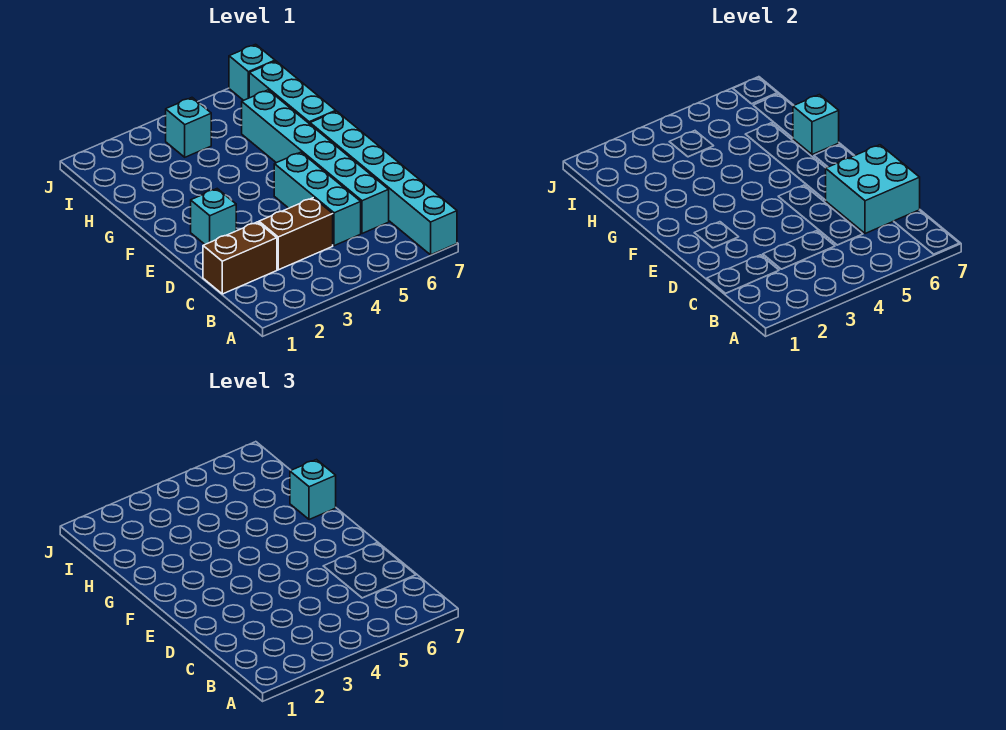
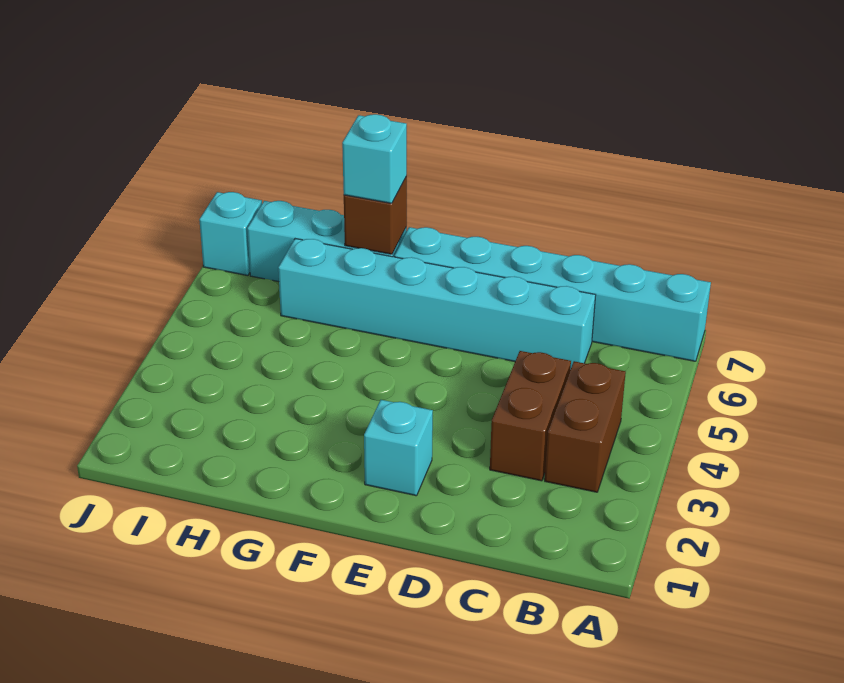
brown brick C1:C2 level 1 -> brown brick B3:B4 level 1
cyan brick C5:E5 level 1 -> none
cyan brick C6:D7 level 2 -> none
cyan brick G7 level 2 -> brown brick G7 level 2
cyan brick I4 level 1 -> none

